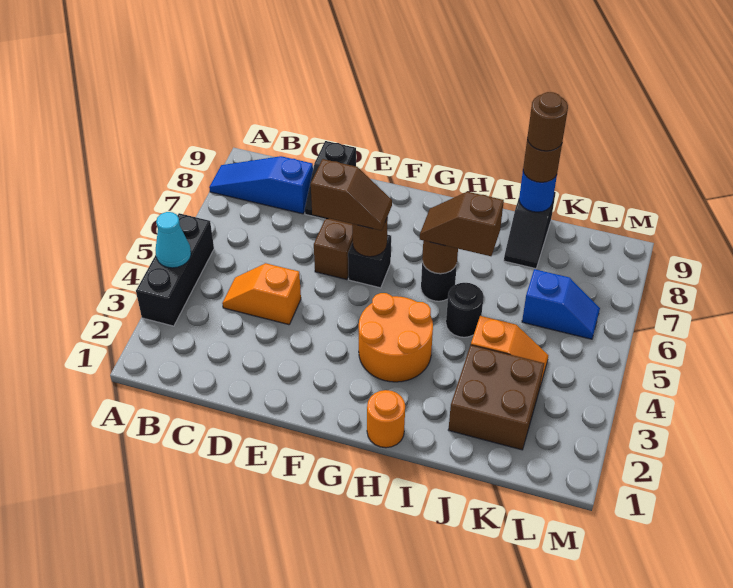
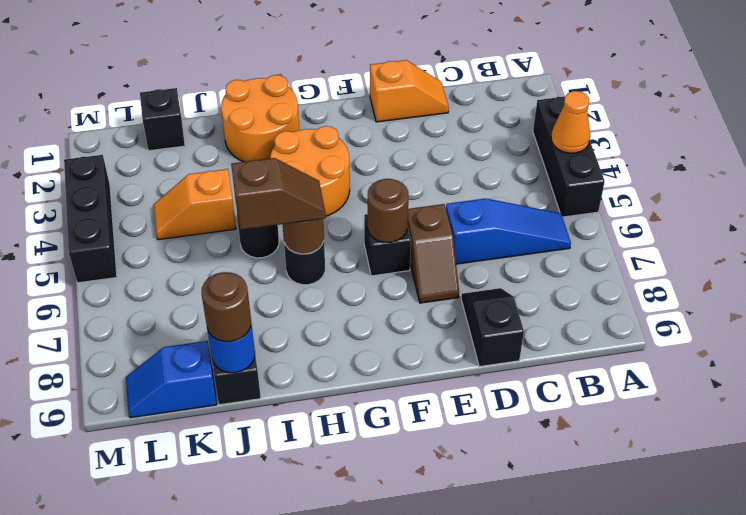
cyan cone A4 level 2 -> orange cone A4 level 2
blue slope A8:C8 level 1 top C -> blue slope B6:D6 level 1 top D
orange slope C4:D4 level 1 top D -> orange slope D1:E1 level 1 top E
brown slope E6:F6 level 3 top E -> none
orange round brick H1 level 1 -> orange round brick H1:I2 level 1
brown brick J2:K3 level 1 -> none
brown round brick J9 level 4 -> none
none -> black brick K1 level 1
blue slope K6:L6 level 1 top K -> blue slope K9:L9 level 1 top K
none -> black brick M3:M5 level 1

